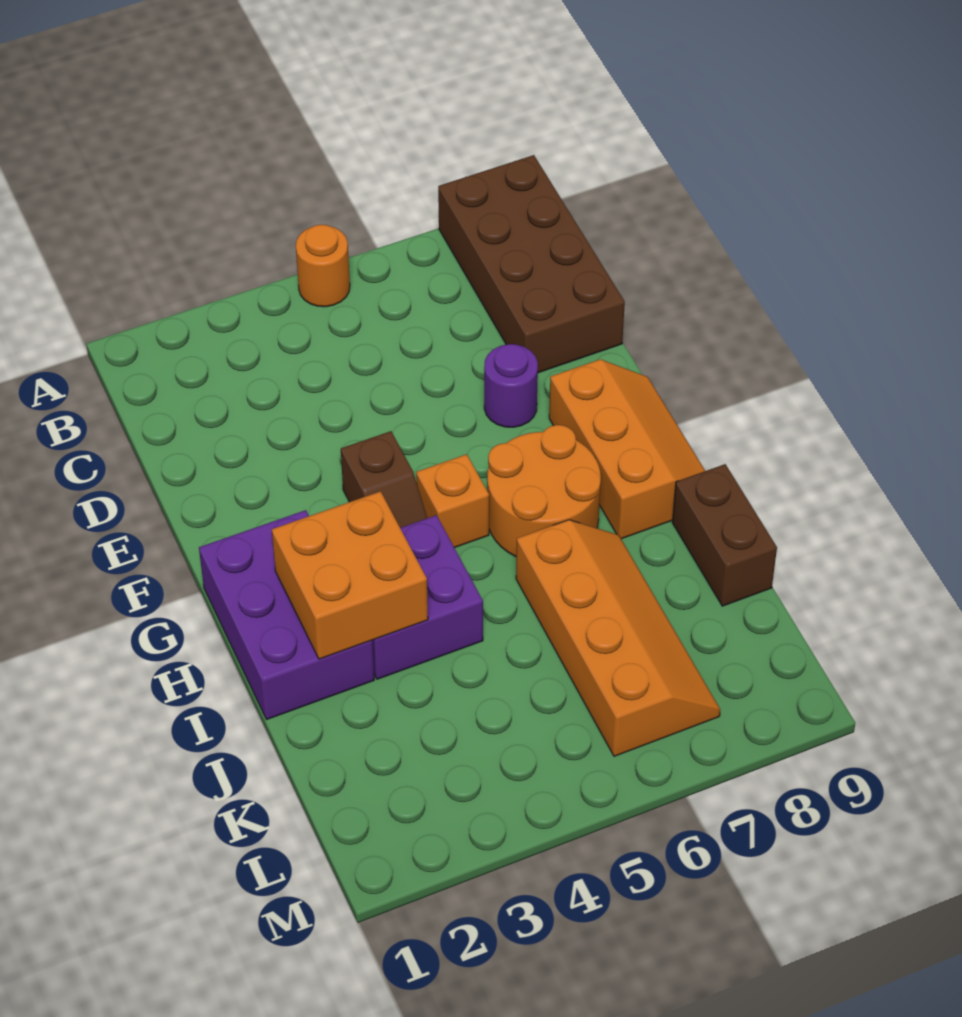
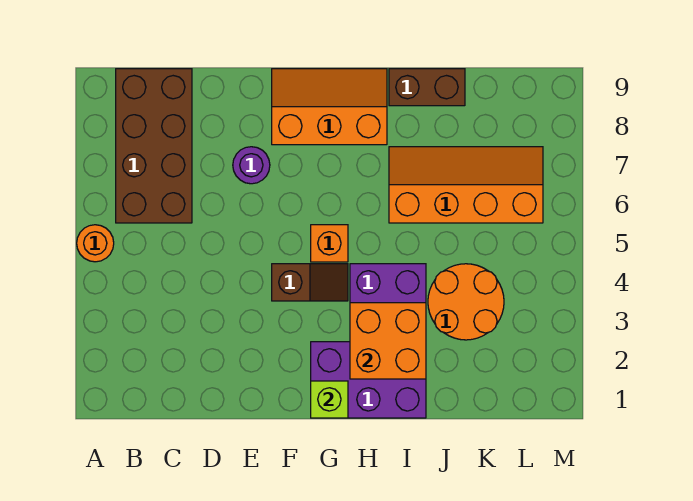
brown brick A8:D9 level 1 -> brown brick B6:C9 level 1
none -> lime brick G1 level 2
orange round brick G6:H7 level 1 -> orange round brick J3:K4 level 1

